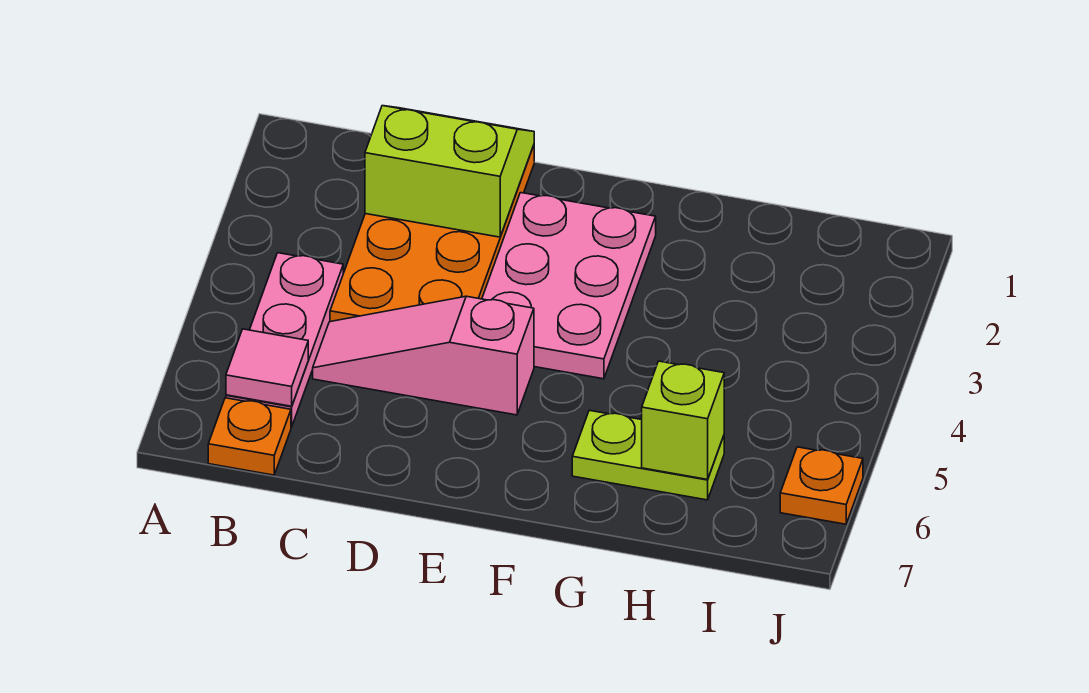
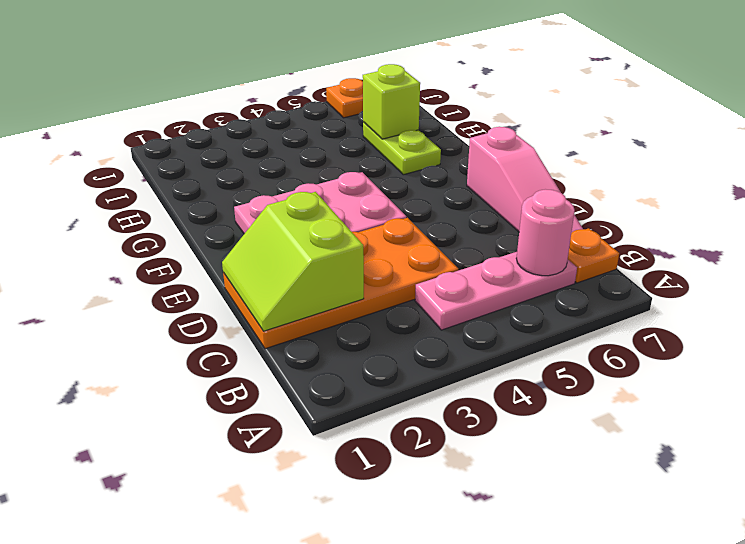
pink tile B6 level 2 -> pink round brick B6 level 2
pink slope C5:E5 level 1 top E -> pink slope C7:E7 level 1 top E

